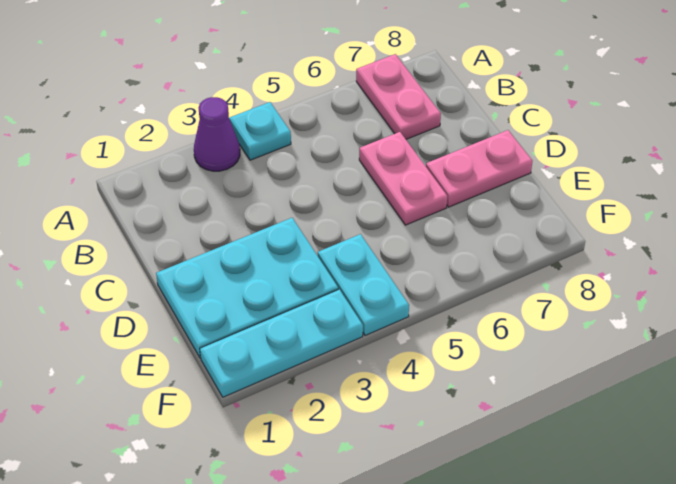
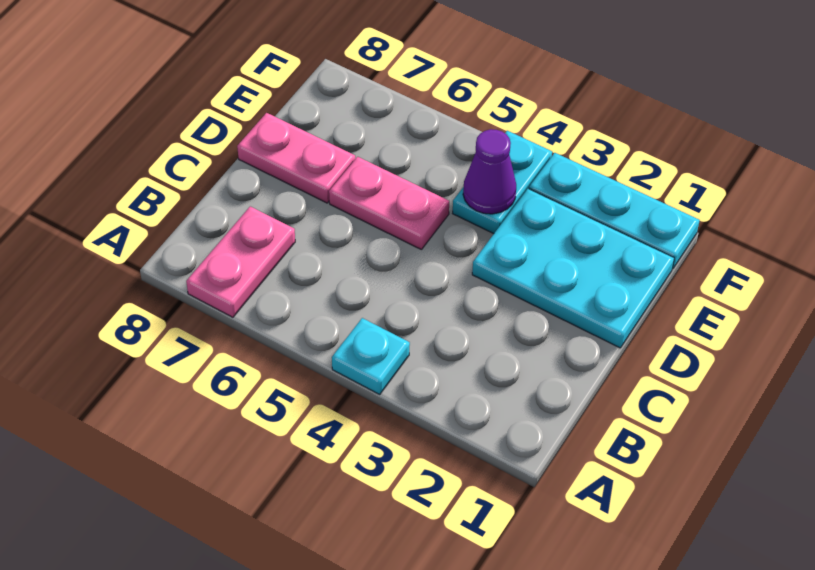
purple cone A3 level 1 -> purple cone E4 level 2
pink plate C6:D6 level 1 -> pink plate D5:D6 level 1

